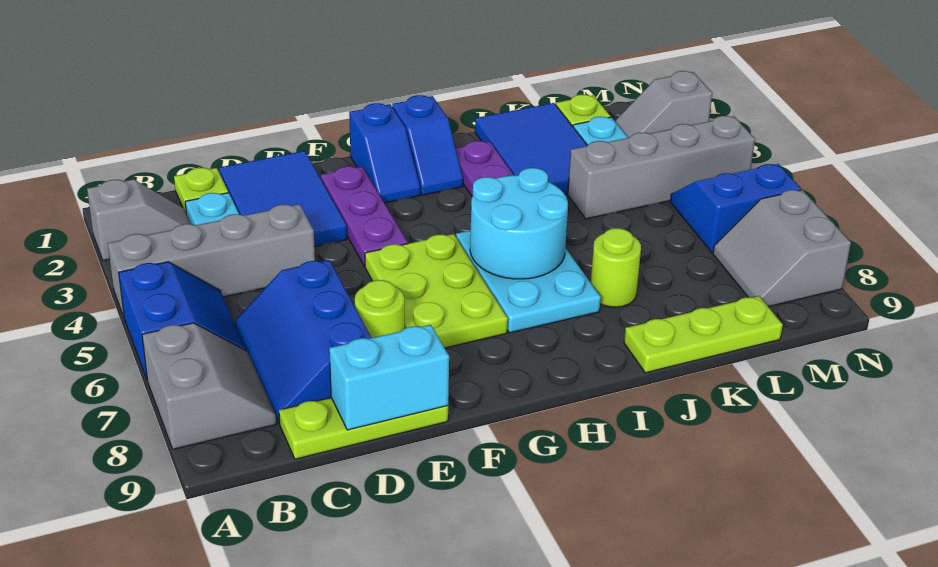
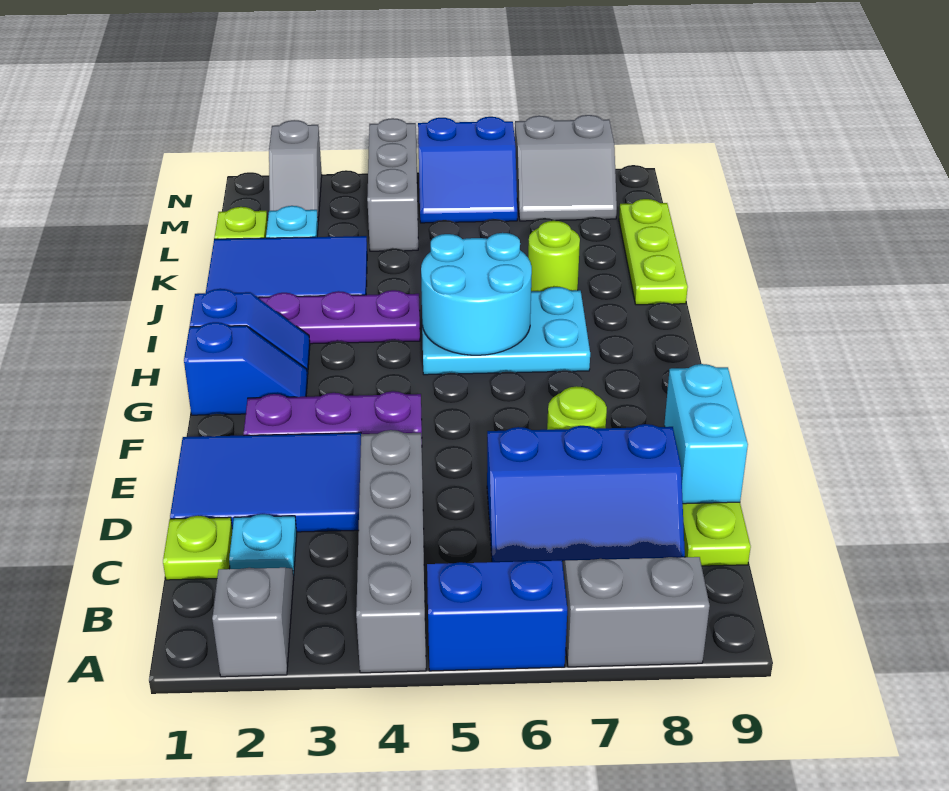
lime plate F5:G7 level 1 -> none
grey brick K4:N4 level 1 -> grey brick L4:N4 level 1
blue slope M5:N6 level 1 top 6 -> blue slope M5:N6 level 1 top N

